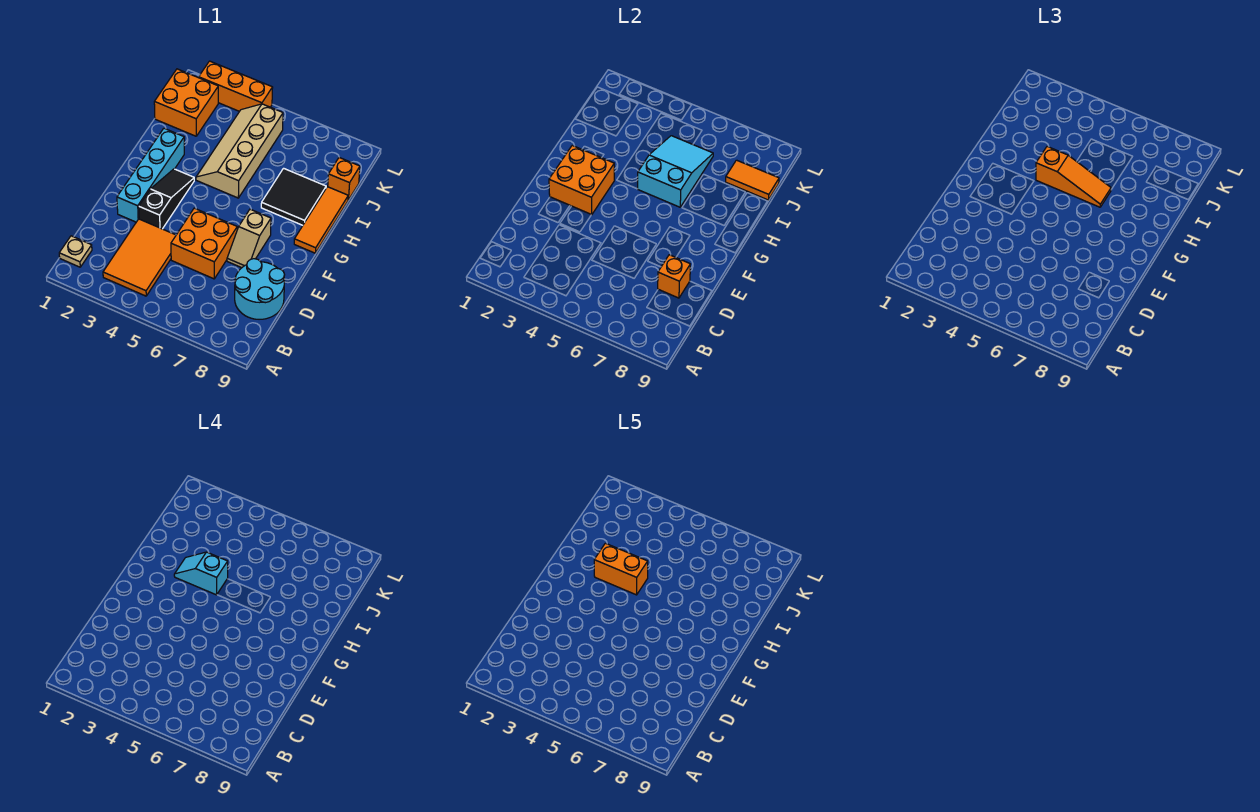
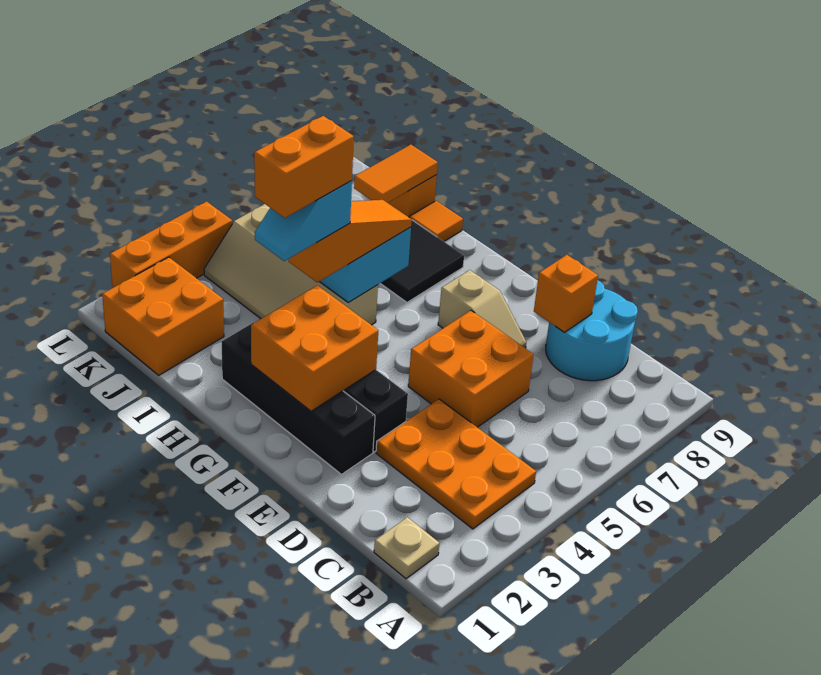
orange tile B3:D4 level 1 -> orange plate B3:D4 level 1
cyan brick E2:H2 level 1 -> black brick E2:H2 level 1
orange tile G9:I9 level 1 -> orange tile I9 level 1

